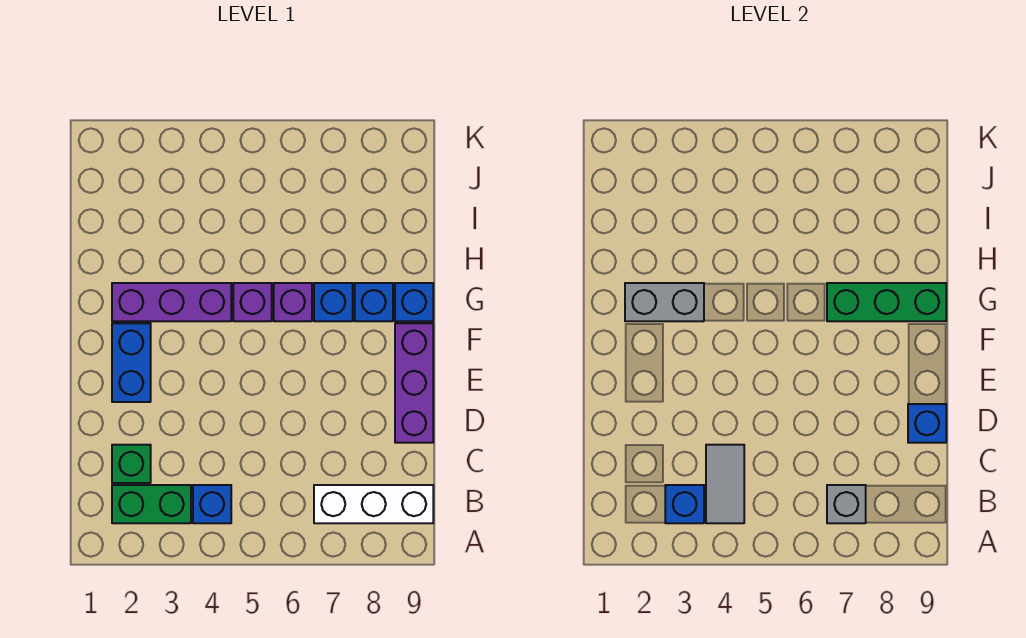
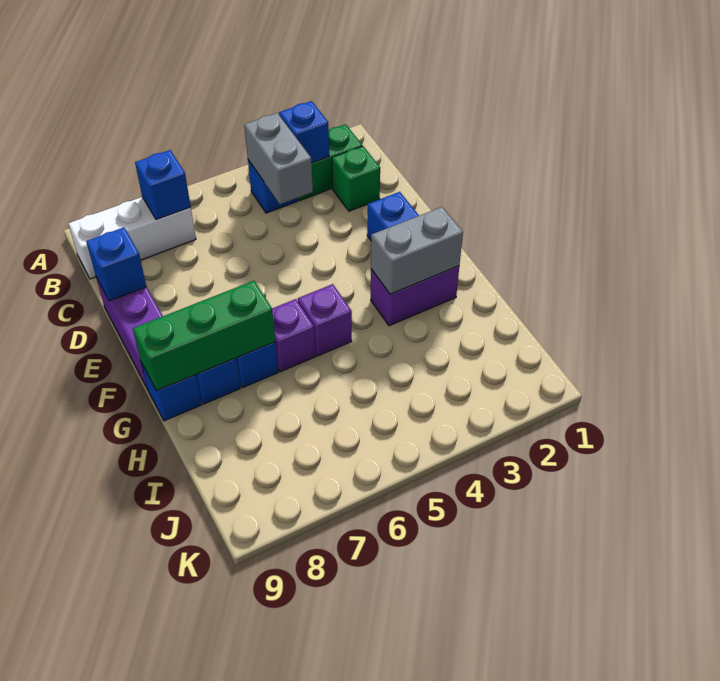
grey tile B4:C4 level 2 -> grey brick B4:C4 level 2
grey brick B7 level 2 -> blue brick B7 level 2
purple brick G2:G4 level 1 -> purple brick G2:G3 level 1

